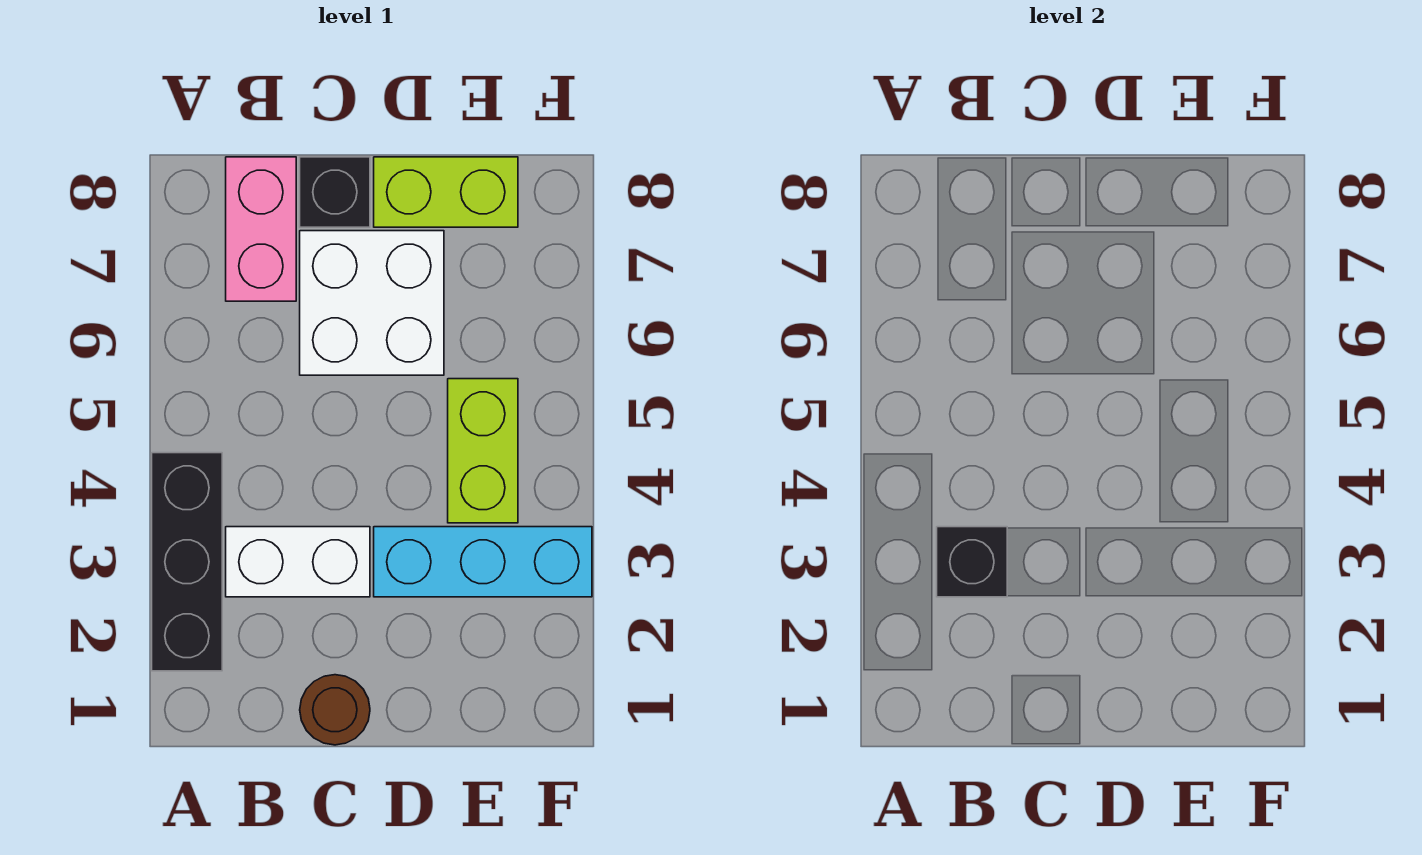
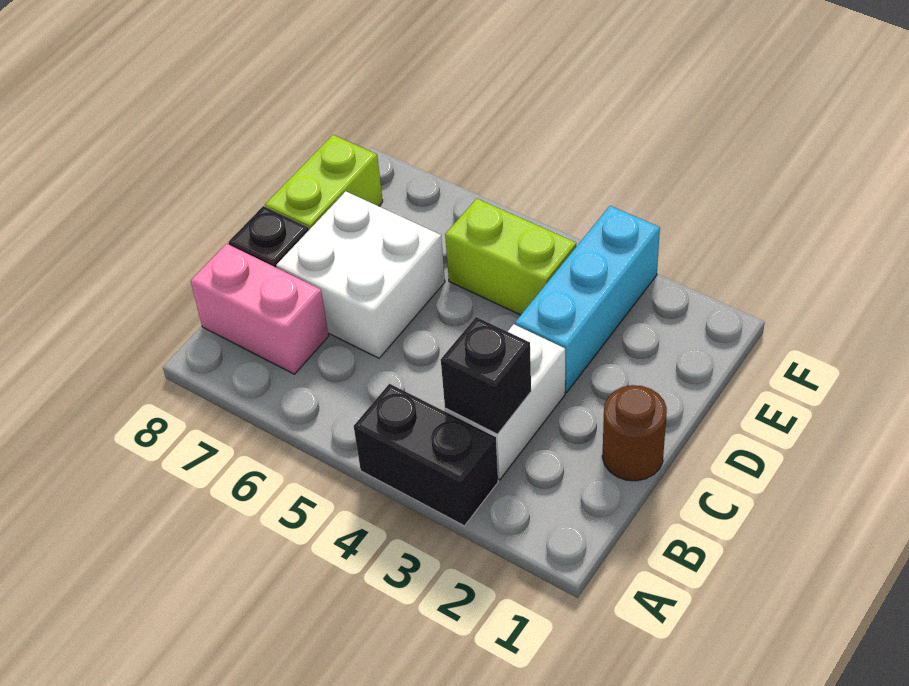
black brick A2:A4 level 1 -> black brick A3:A4 level 1

